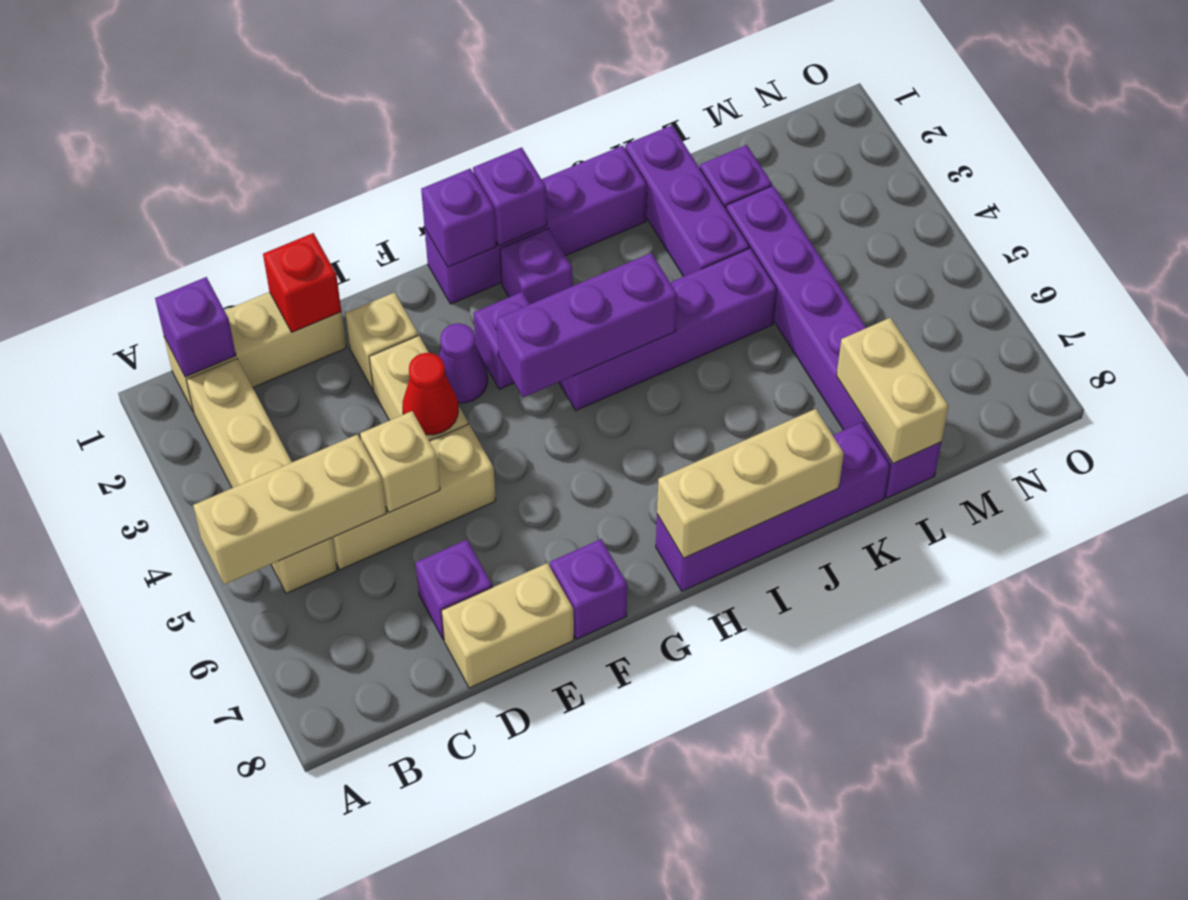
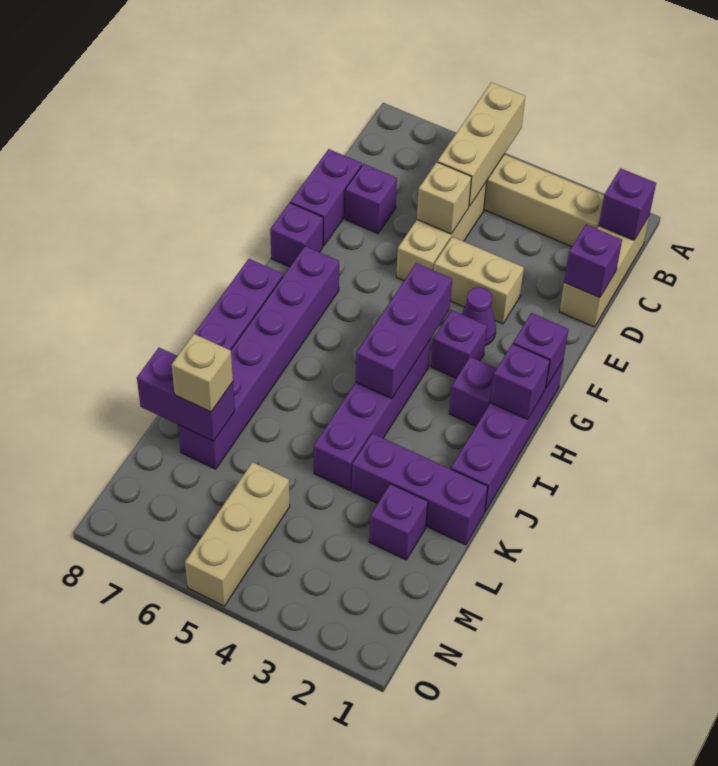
red brick D1 level 2 -> purple brick D1 level 2
tan brick D8:E8 level 1 -> purple brick D8:E8 level 1
tan brick E2 level 1 -> tan brick L7 level 3
red cone E4 level 2 -> none
tan brick H8:J8 level 2 -> tan brick M5:O5 level 1
purple brick L3:L8 level 1 -> purple brick G7:L7 level 1
tan brick L7:L8 level 2 -> purple brick L7:L8 level 2

